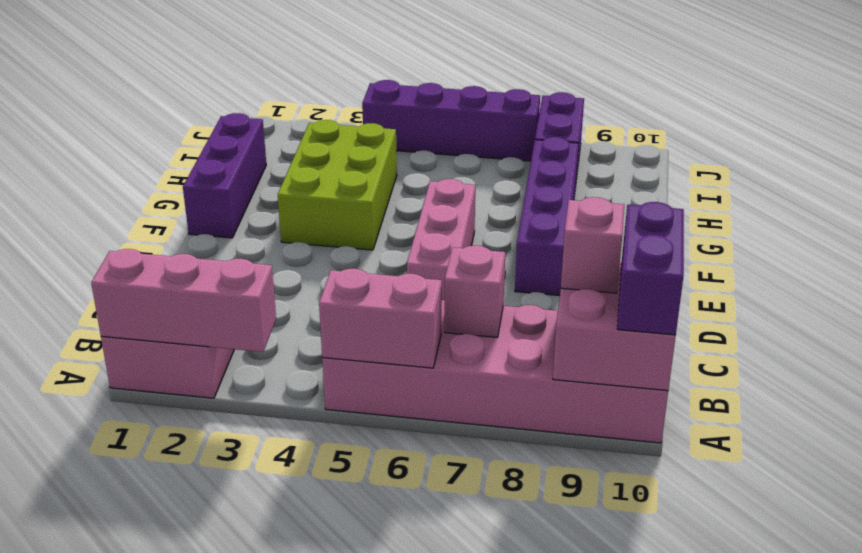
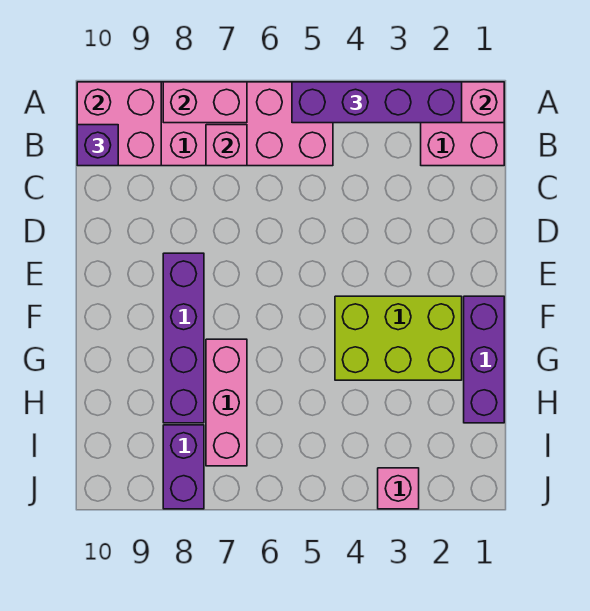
pink brick A5:A6 level 2 -> pink brick A7:A8 level 2
purple brick A10:B10 level 3 -> purple brick B10 level 3
pink brick B9 level 3 -> pink brick J3 level 1
pink brick D6:F6 level 1 -> pink brick G7:I7 level 1
lime brick F3:H4 level 1 -> lime brick F2:G4 level 1
purple brick J4:J7 level 1 -> purple brick A2:A5 level 3

